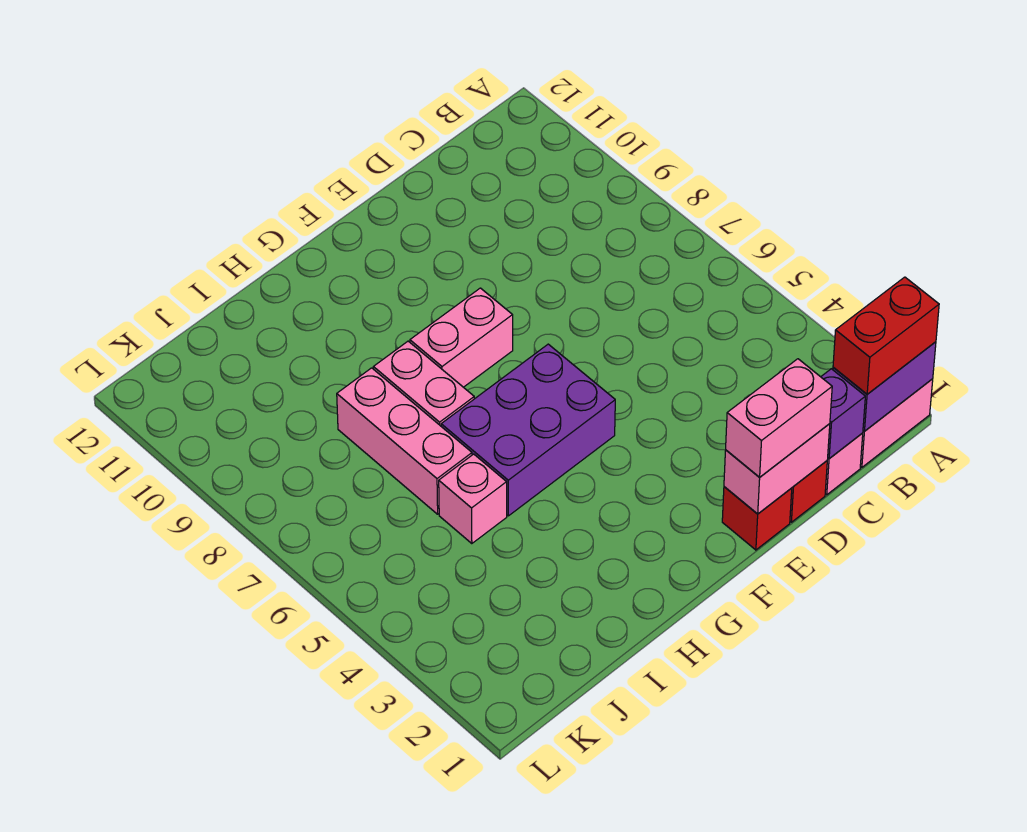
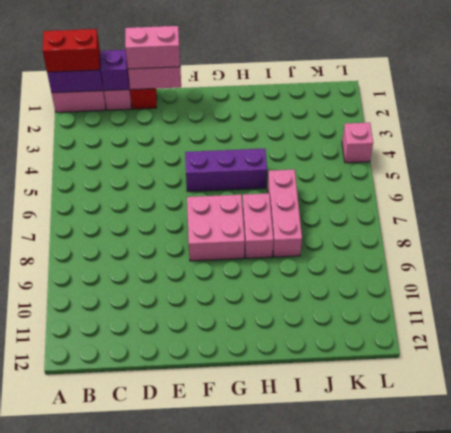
red brick E1 level 1 -> none
purple brick F5:H6 level 1 -> purple brick F5:H5 level 1
pink brick F8:G8 level 1 -> pink brick F7:G8 level 1
pink brick I5 level 1 -> pink brick L4 level 1

